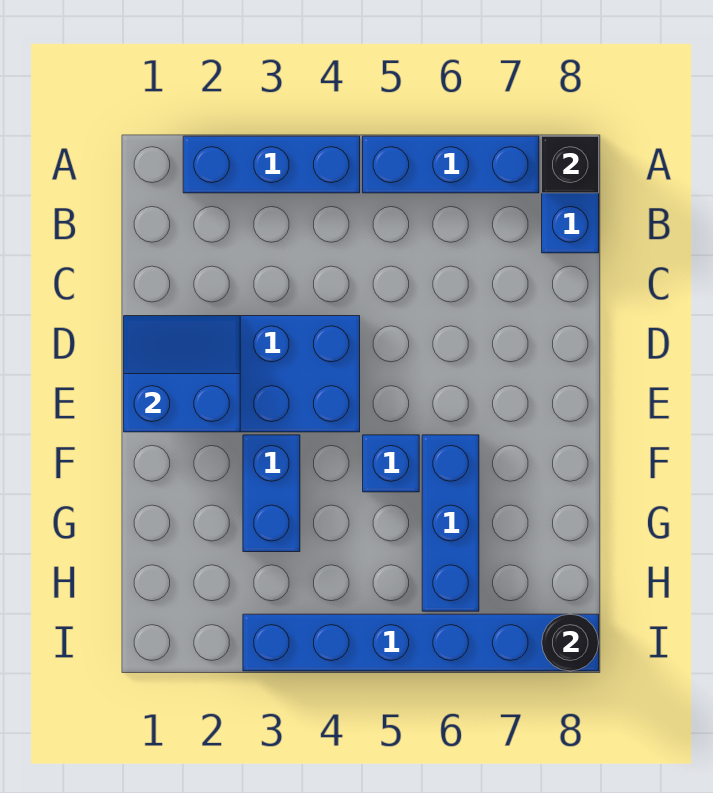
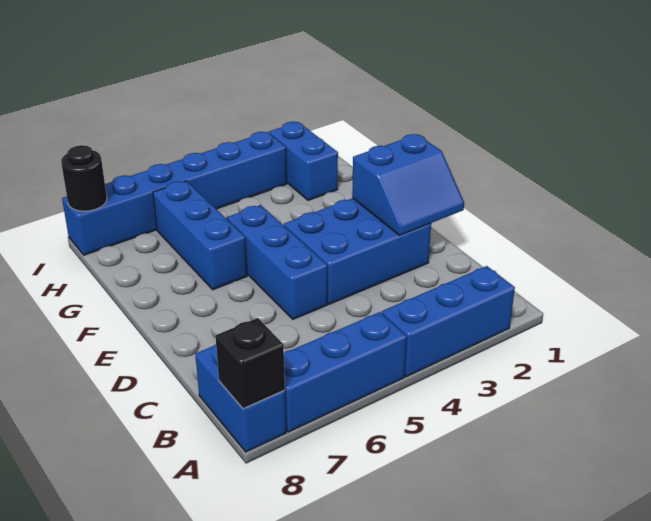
blue brick F3:G3 level 1 -> blue brick H2:I2 level 1
blue brick F5 level 1 -> blue brick D5:F5 level 1

